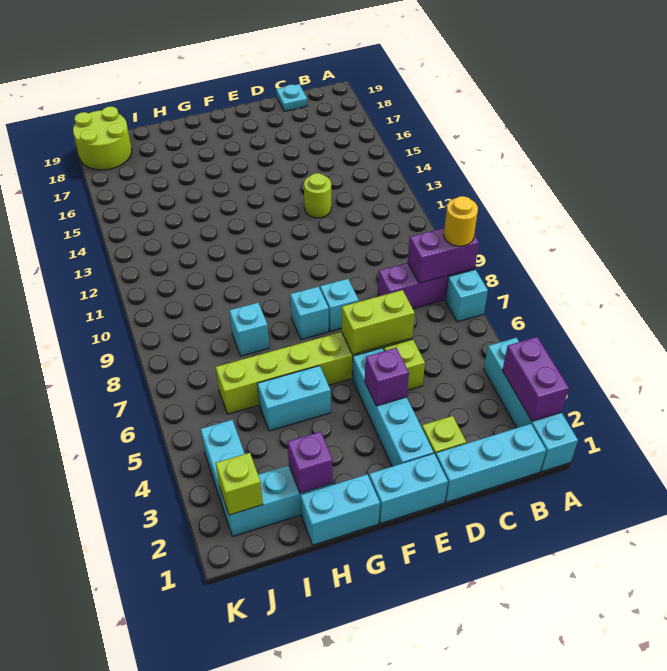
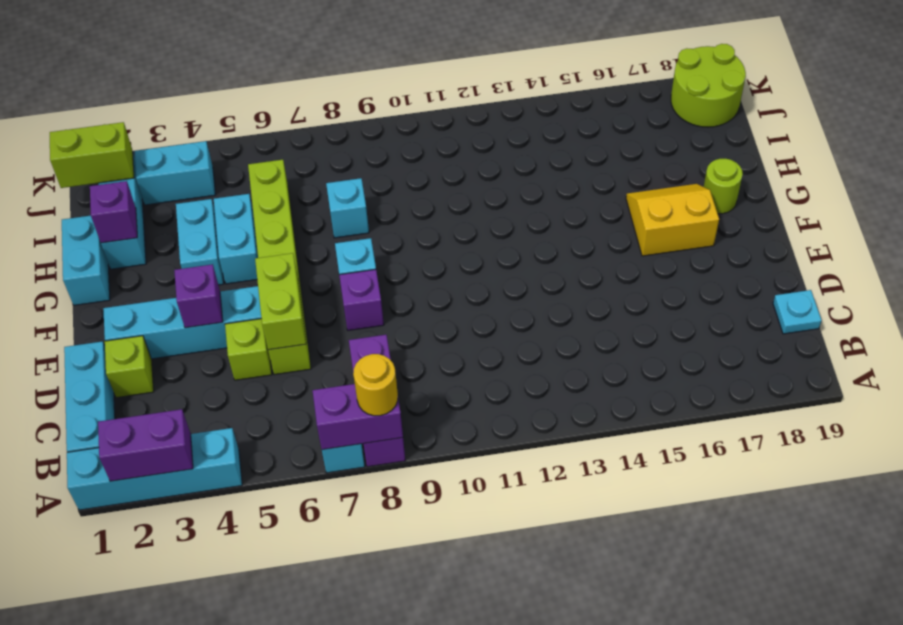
purple brick A8:B8 level 2 -> purple brick A7:A8 level 2
lime round brick D13 level 1 -> lime round brick G18 level 1
cyan brick E1:F1 level 1 -> cyan brick G4:H4 level 1
cyan brick E8 level 1 -> purple brick E8 level 1
none -> yellow slope F16:G17 level 1 top F
lime brick J2 level 2 -> lime brick J1:J2 level 2

